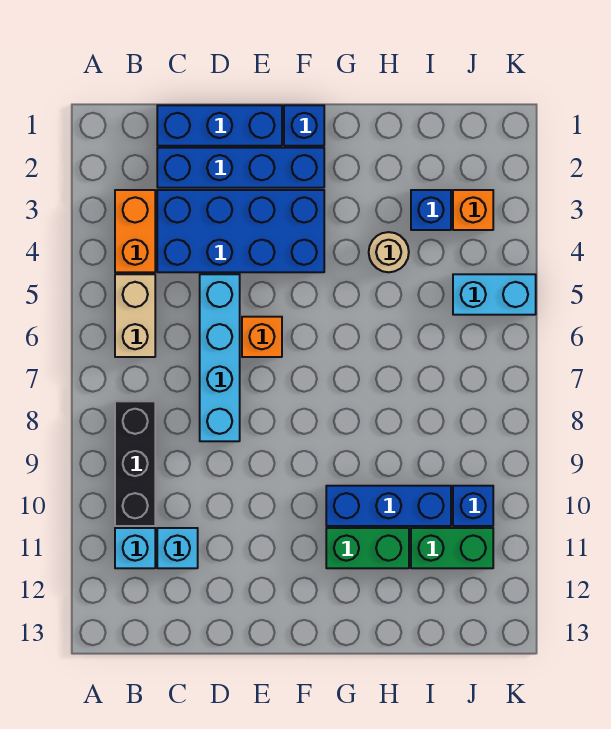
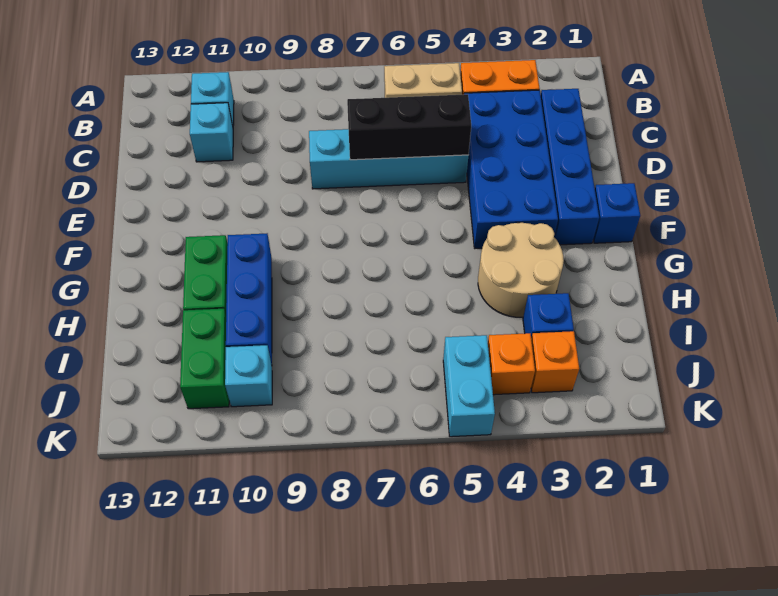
black brick B8:B10 level 1 -> black brick D5:D7 level 2
blue brick C1:E1 level 1 -> none
orange brick E6 level 1 -> orange brick J4 level 1
tan round brick H4 level 1 -> tan round brick G3:H4 level 1
blue brick J10 level 1 -> cyan brick J10 level 1

